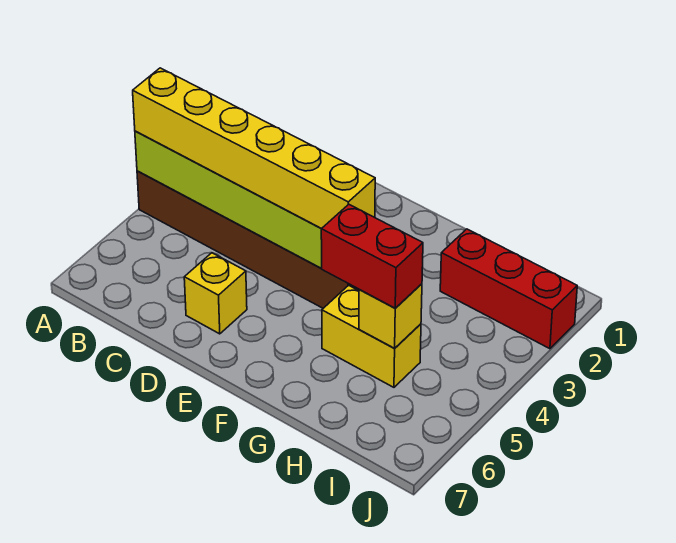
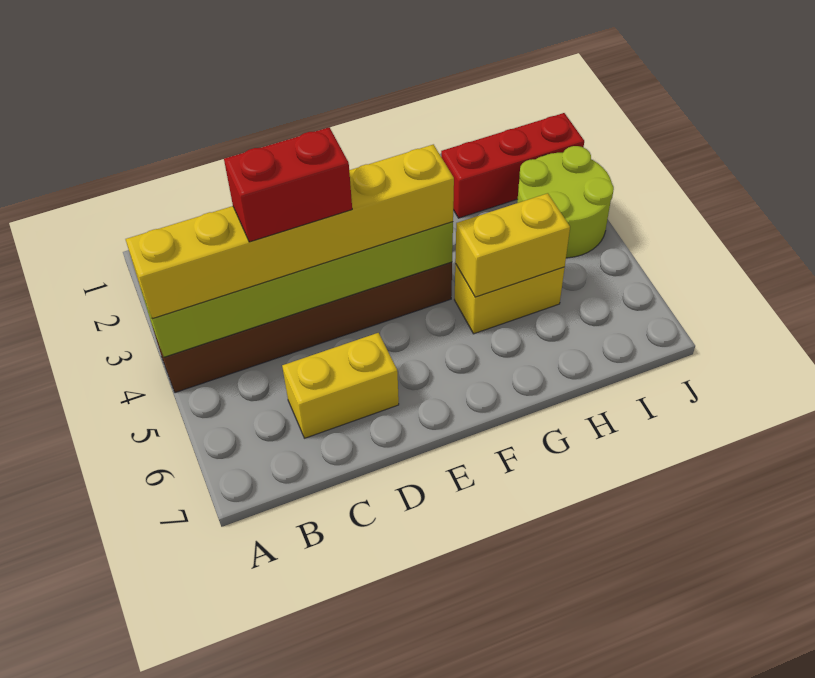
yellow brick D6 level 1 -> yellow brick C6:D6 level 1
red brick G5:H5 level 3 -> red brick C4:D4 level 4
yellow brick H5 level 2 -> yellow brick G5:H5 level 2
none -> lime round brick I3:J4 level 1

